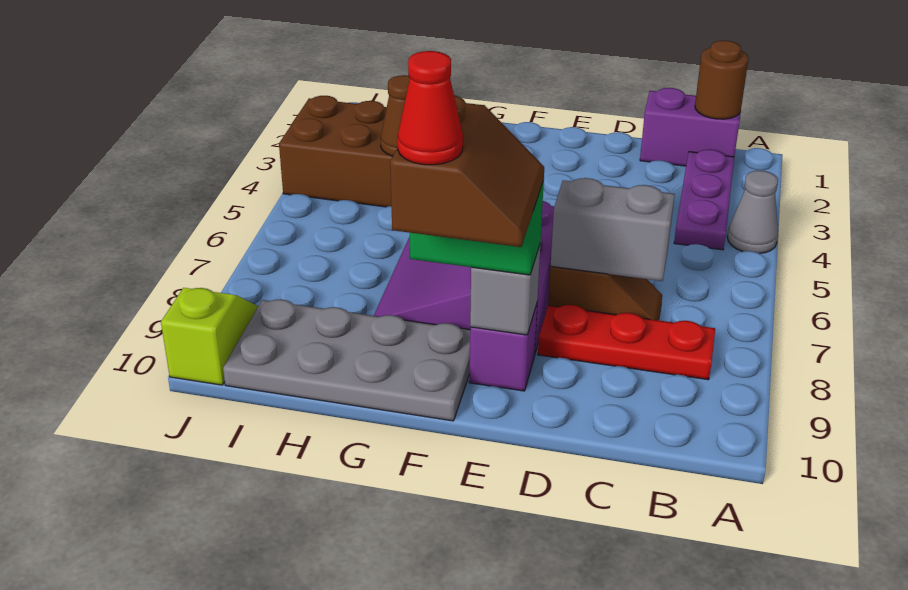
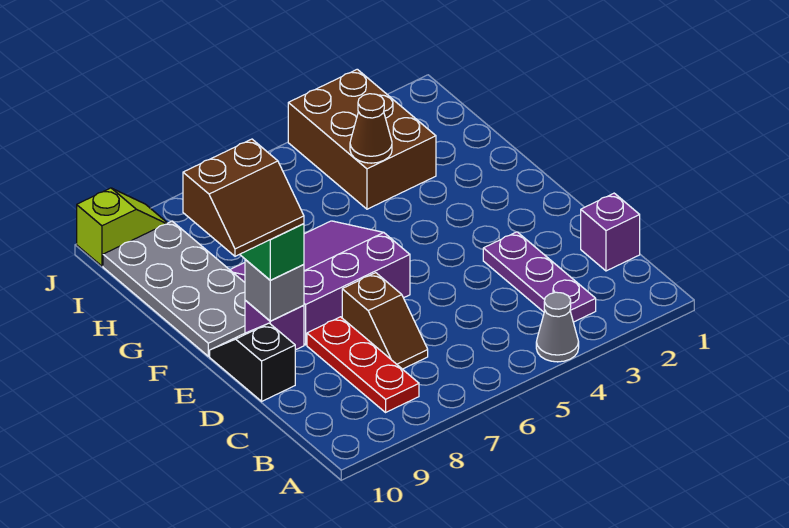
purple brick B1:C1 level 1 -> purple brick C1 level 1
brown round brick B1 level 2 -> none
purple plate B2:B4 level 1 -> purple plate B3:D3 level 1
grey brick C7:D7 level 2 -> none
none -> black slope D10:E10 level 1 top D
red cone F10 level 5 -> none

